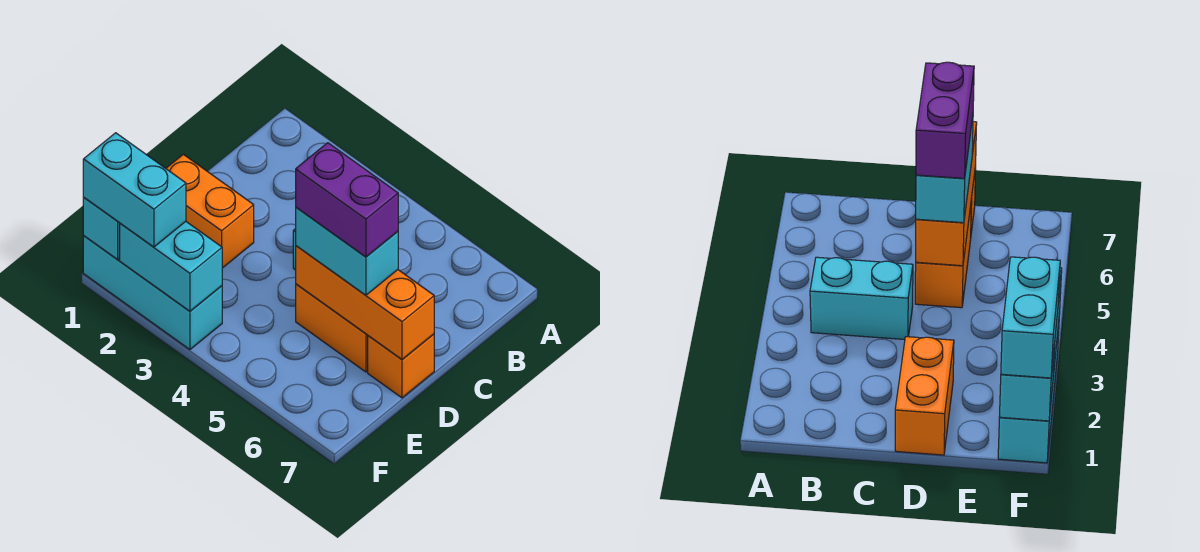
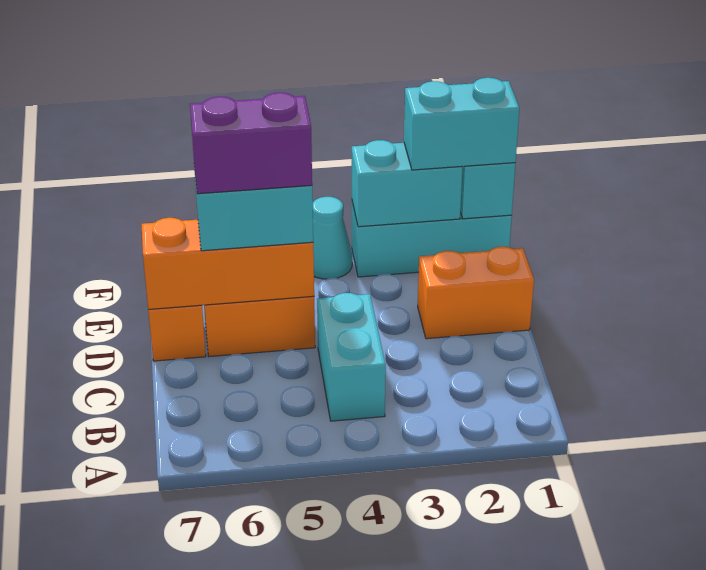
none -> cyan cone F4 level 1

